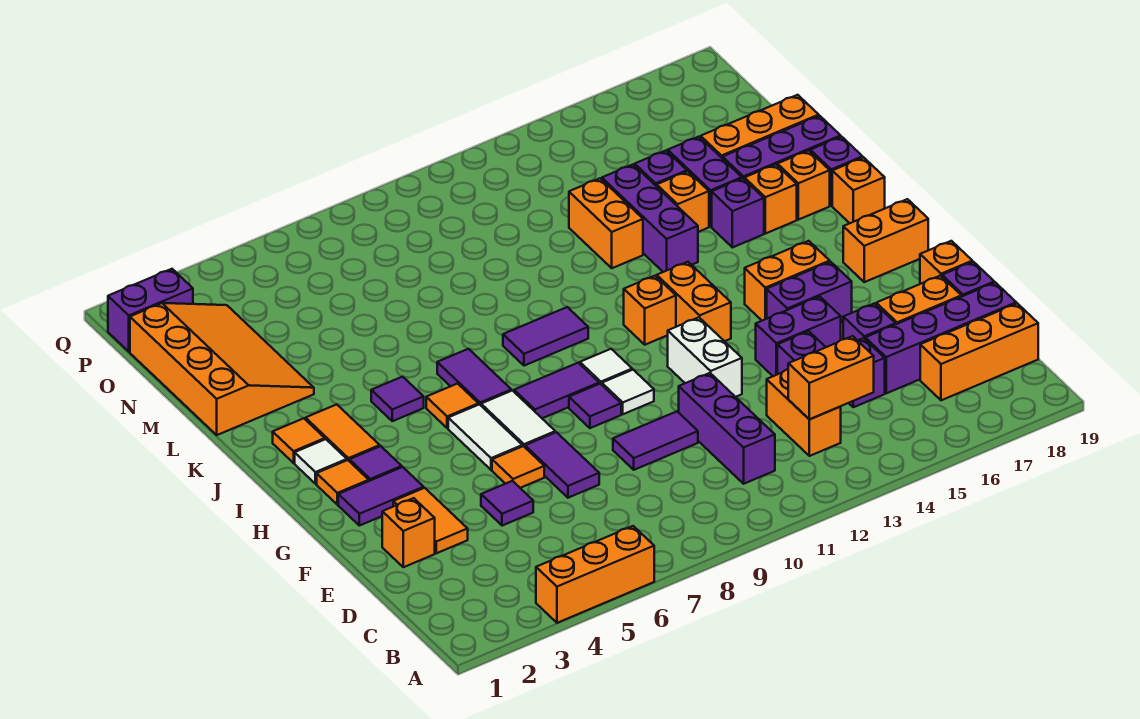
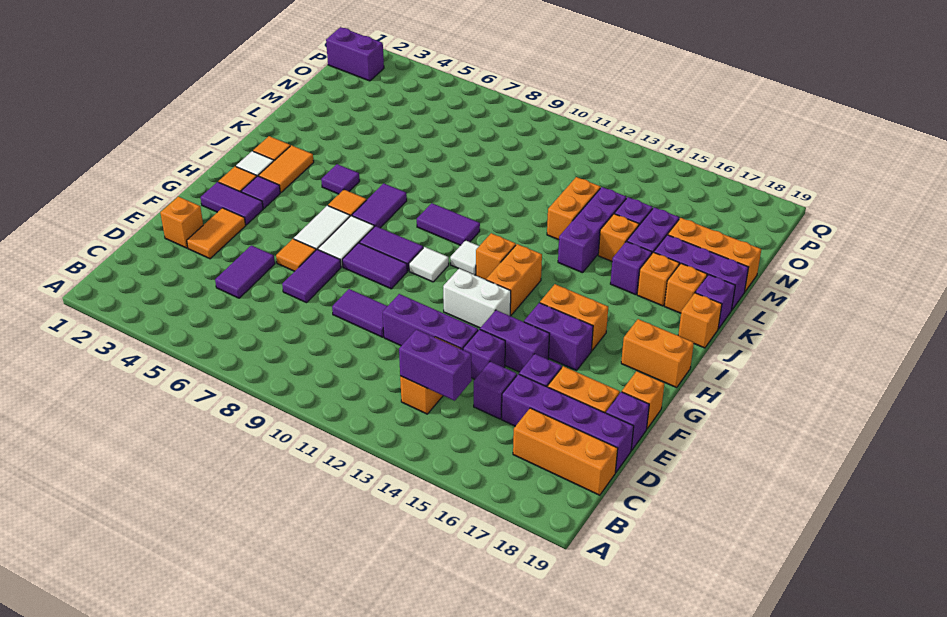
orange brick A4:A6 level 1 -> none
purple brick C11:E11 level 1 -> purple brick E11:E13 level 1
orange brick C13:C14 level 2 -> purple brick C13:C14 level 2
purple tile E5 level 1 -> purple tile D5:E5 level 1
white brick F12:G12 level 1 -> white brick G12:G13 level 1
purple tile G9 level 1 -> purple tile G8:G9 level 1
white tile G10 level 1 -> white tile I11 level 1
orange slope L1:O3 level 1 top 1 -> none

